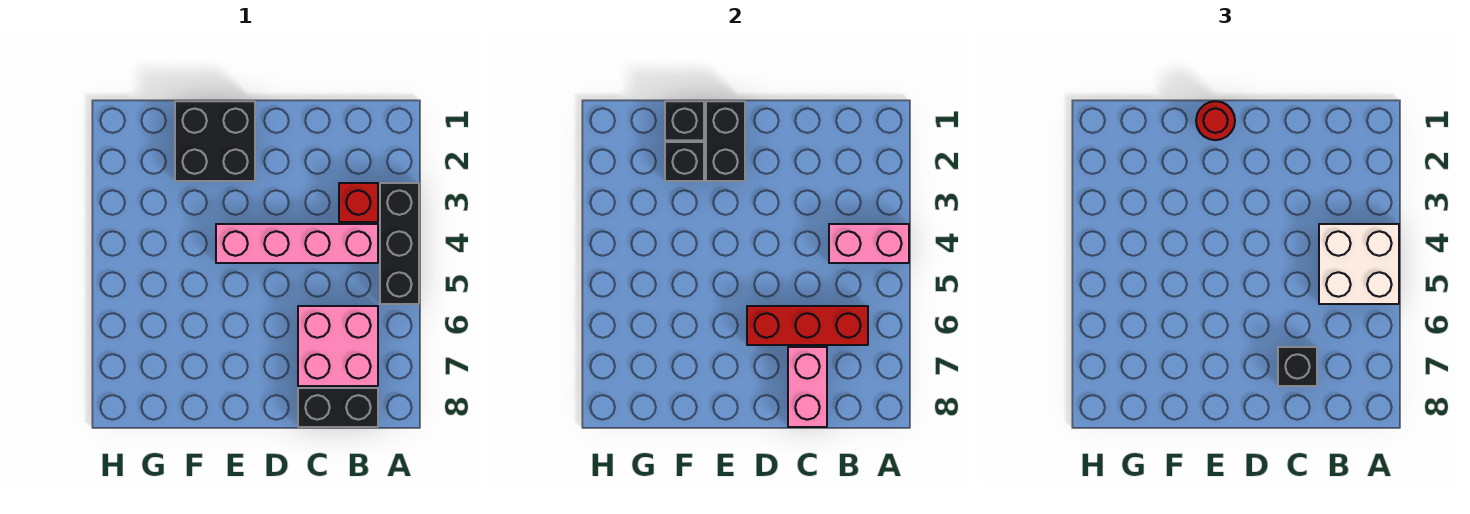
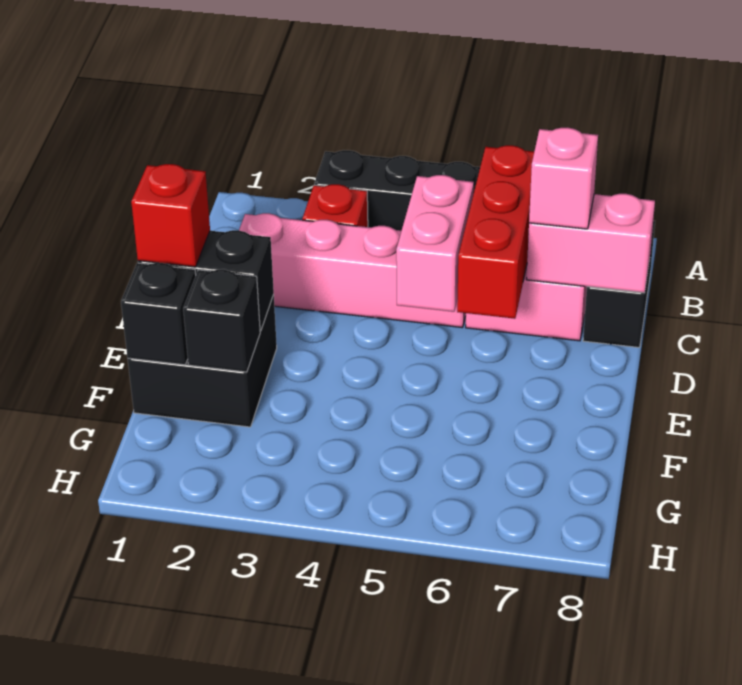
pink brick A4:B4 level 2 -> pink brick C5:D5 level 2
white brick A4:B5 level 3 -> none
pink brick B4:E4 level 1 -> pink brick C2:C5 level 1
black brick C7 level 3 -> pink brick C7 level 3
red round brick E1 level 3 -> red brick E1 level 3

